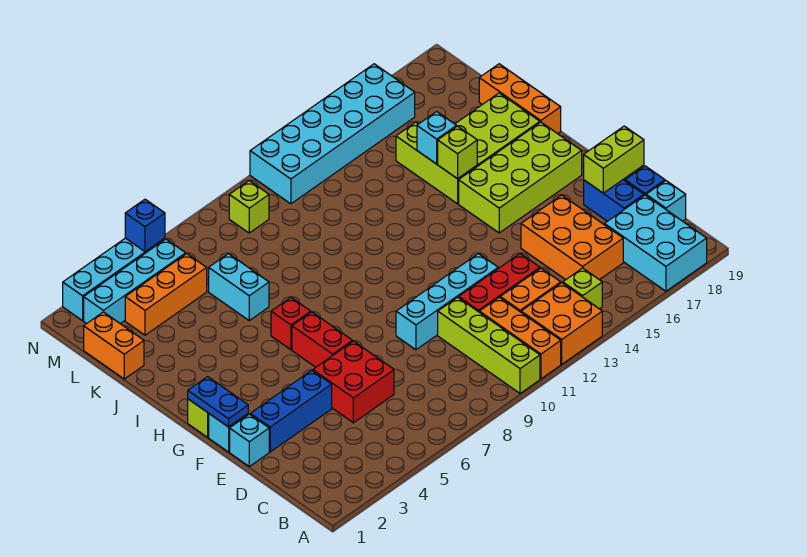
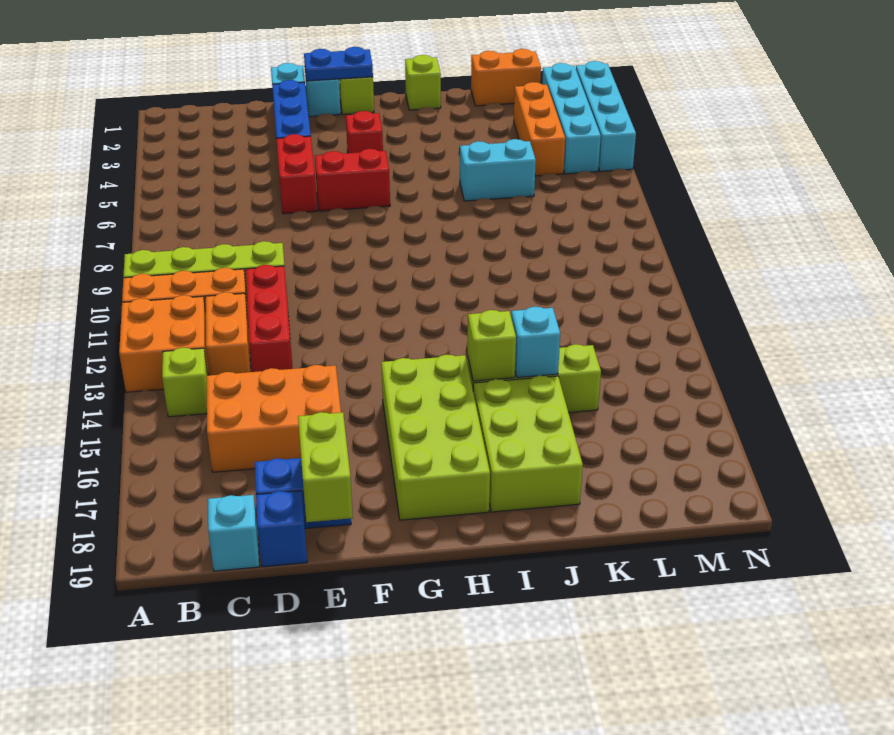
cyan brick A17:C18 level 1 -> none
red brick D5:E6 level 1 -> red brick E5:E6 level 1
cyan brick E9:E12 level 1 -> none
red brick H6 level 1 -> red brick G4 level 1
orange brick I19:K19 level 1 -> none
lime brick M9 level 1 -> lime brick I1 level 1
cyan brick M11:N16 level 1 -> none
blue brick N5 level 2 -> none

